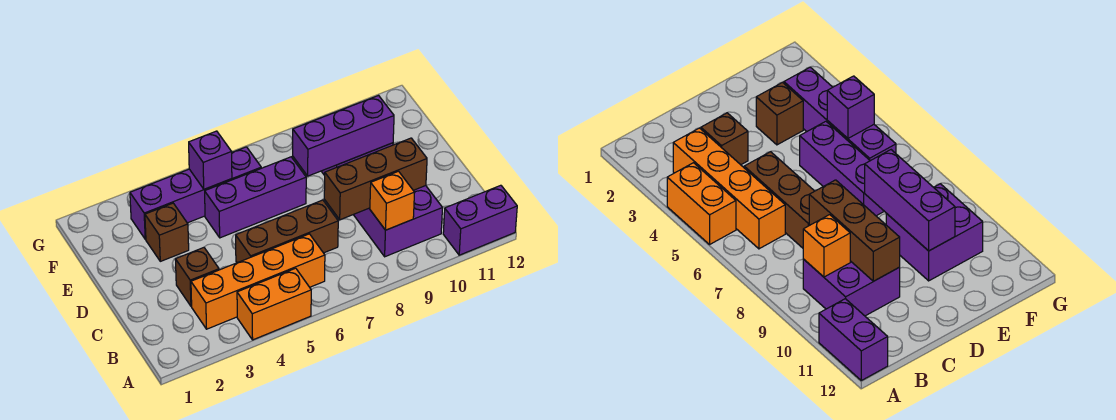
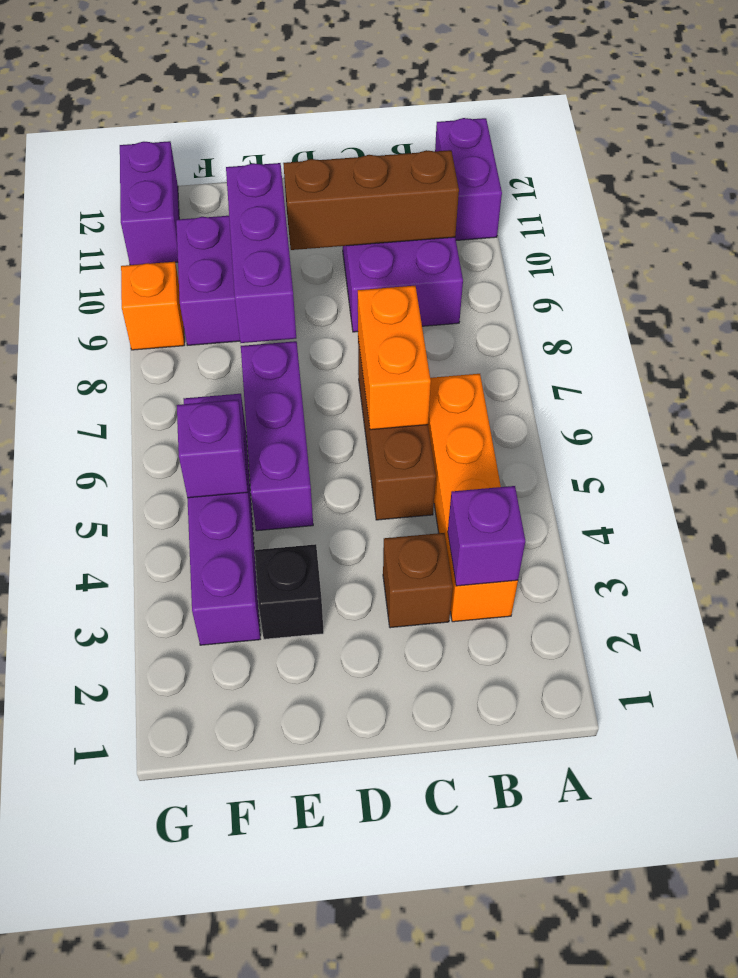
orange brick A4:A5 level 1 -> orange brick C6:C7 level 2
none -> purple brick B3 level 2
orange brick B9 level 2 -> orange brick G9 level 1
brown brick C8:C10 level 2 -> brown brick B10:D10 level 2
brown brick E3 level 1 -> black brick E3 level 1
none -> purple brick G11:G12 level 1

